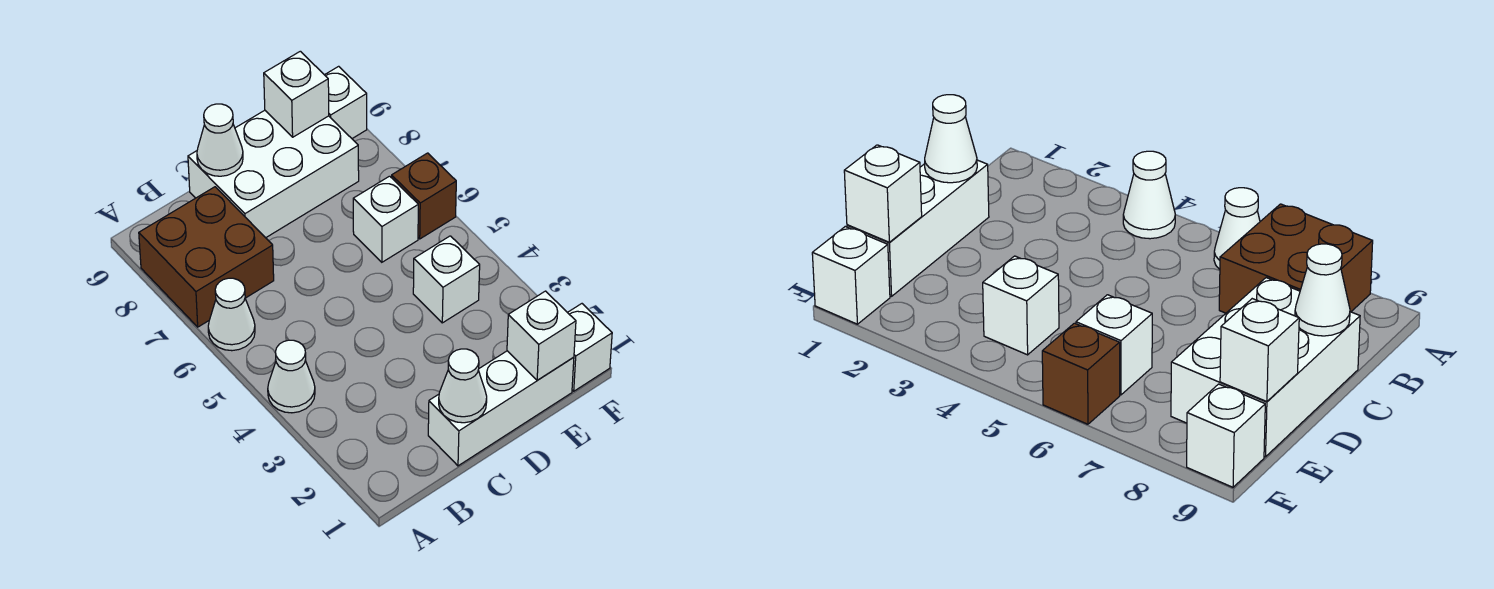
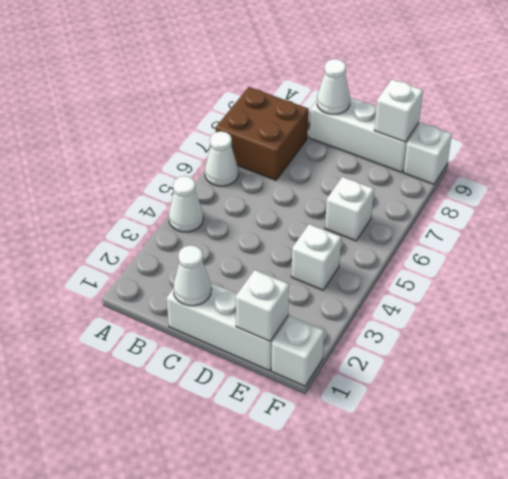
white brick C8:E9 level 1 -> white brick C9:E9 level 1
brown brick F6 level 1 -> none

